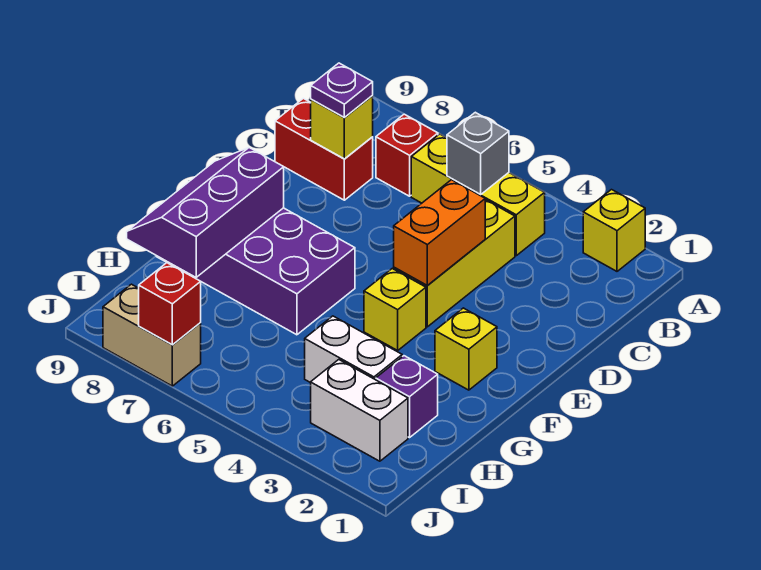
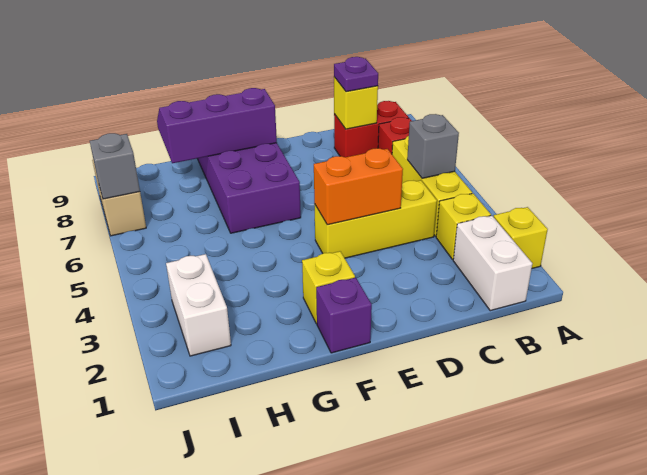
red brick C8:C9 level 1 -> red brick B8:C8 level 1
yellow brick F4 level 1 -> yellow brick B3 level 1
purple brick H2 level 1 -> purple brick F1 level 1
white brick H3:H4 level 1 -> white brick B1:B2 level 1
red brick J7 level 2 -> grey brick J7 level 2

